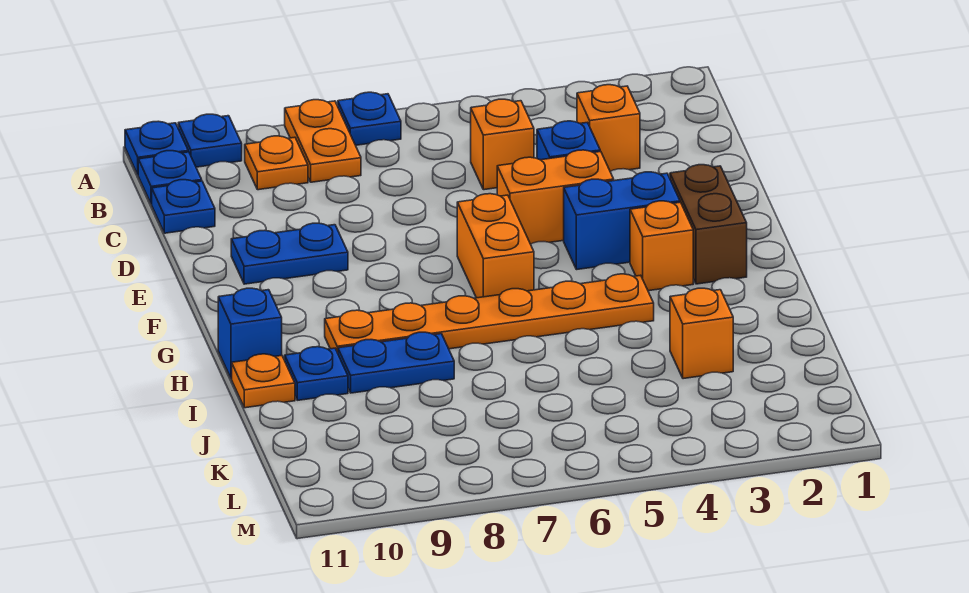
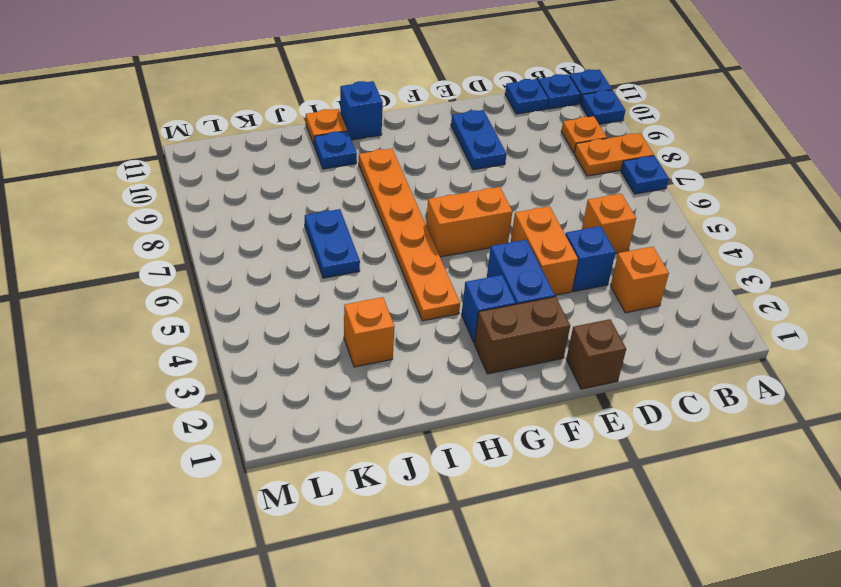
none -> brown brick E1 level 1
orange brick G3 level 1 -> blue brick G3 level 1
blue plate I8:I9 level 1 -> blue plate J6:J7 level 1

